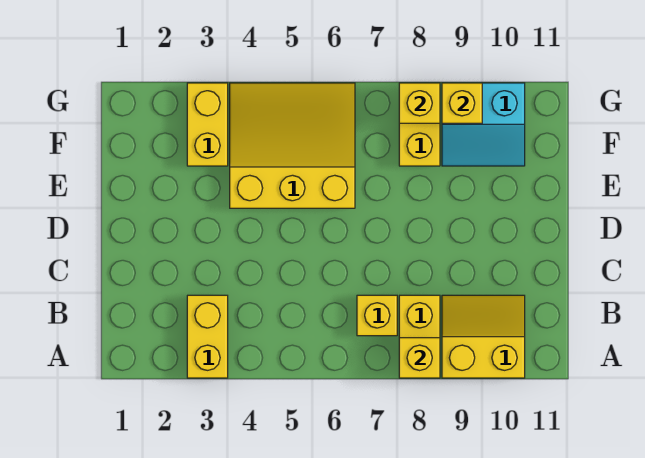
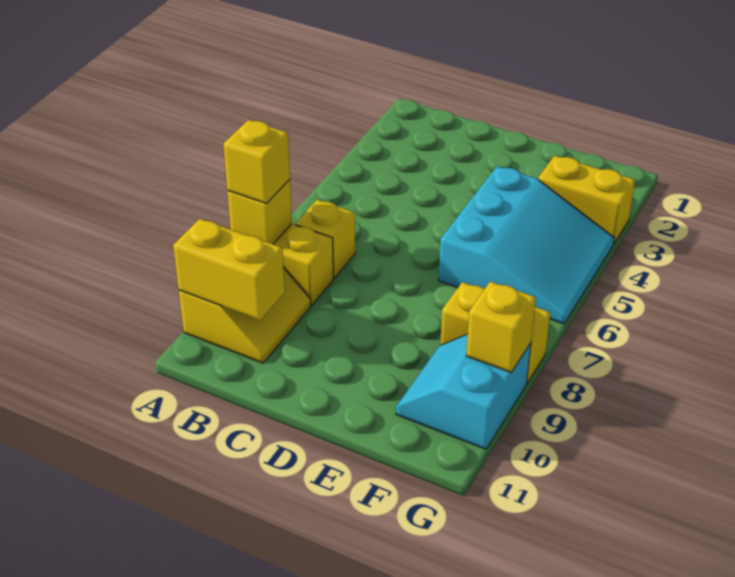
yellow brick A3:B3 level 1 -> yellow brick A10:B10 level 2
yellow slope E4:G6 level 1 top E -> cyan slope E4:G6 level 1 top E
yellow brick G8 level 2 -> yellow brick A8 level 3

